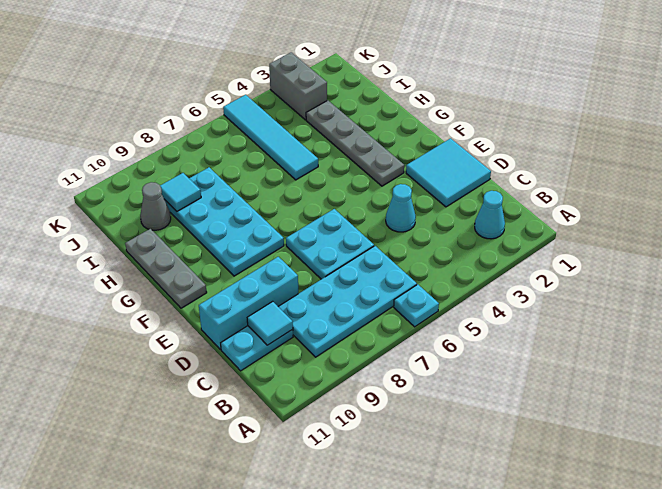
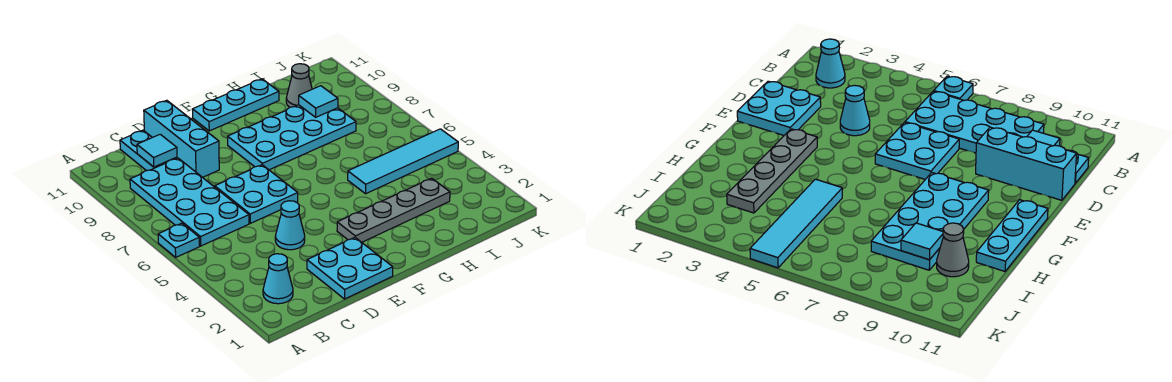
cyan tile D1:E2 level 1 -> cyan plate D1:E2 level 1
grey plate F11:H11 level 1 -> cyan plate F11:H11 level 1
grey brick J3:K3 level 1 -> none

